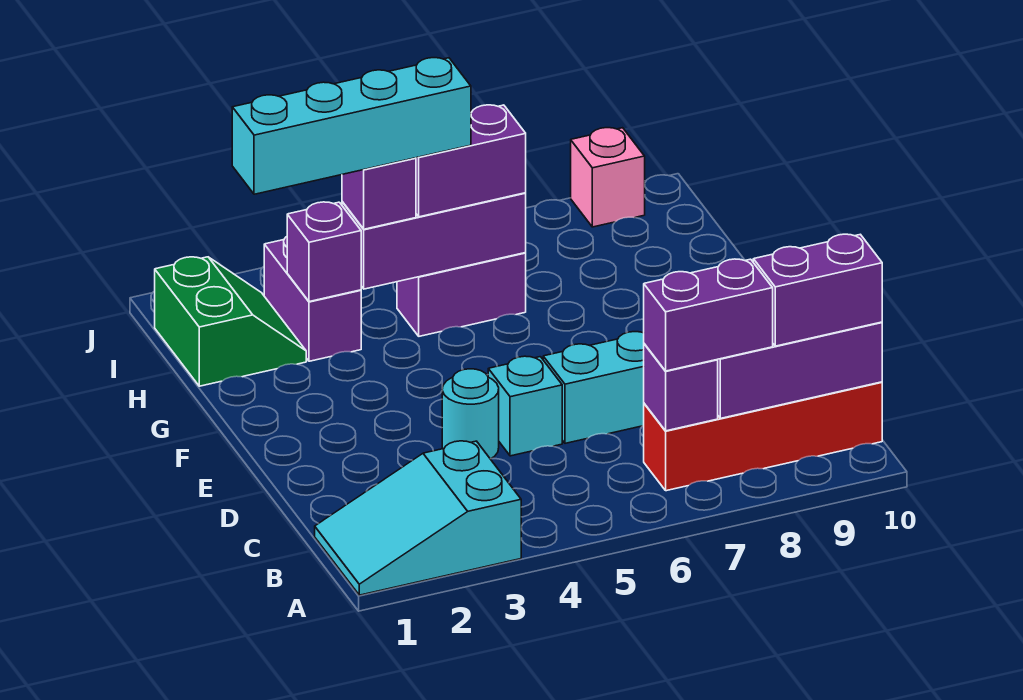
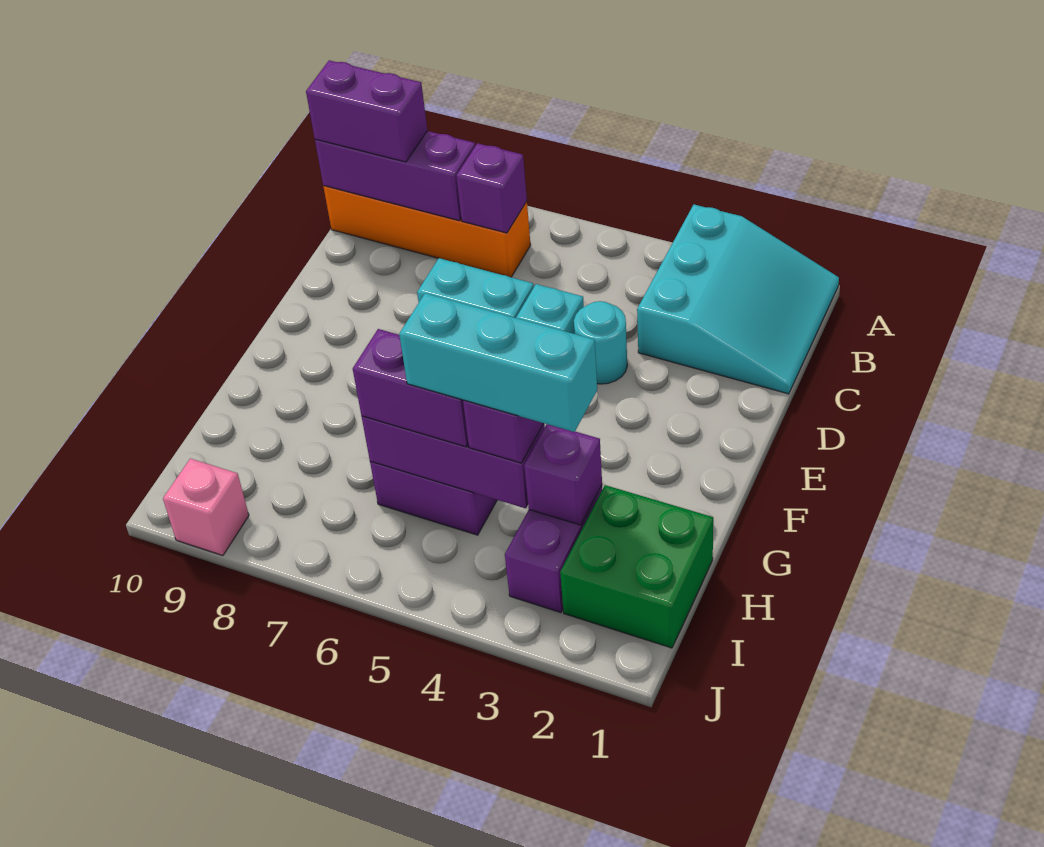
cyan slope A1:B3 level 1 top 3 -> cyan slope A1:C3 level 1 top 3
red brick B7:B10 level 1 -> orange brick B7:B10 level 1
purple brick B7:B8 level 3 -> none
green slope H1:I2 level 1 top 1 -> green brick H1:I2 level 1
cyan brick H2:H5 level 4 -> cyan brick H3:H5 level 4

